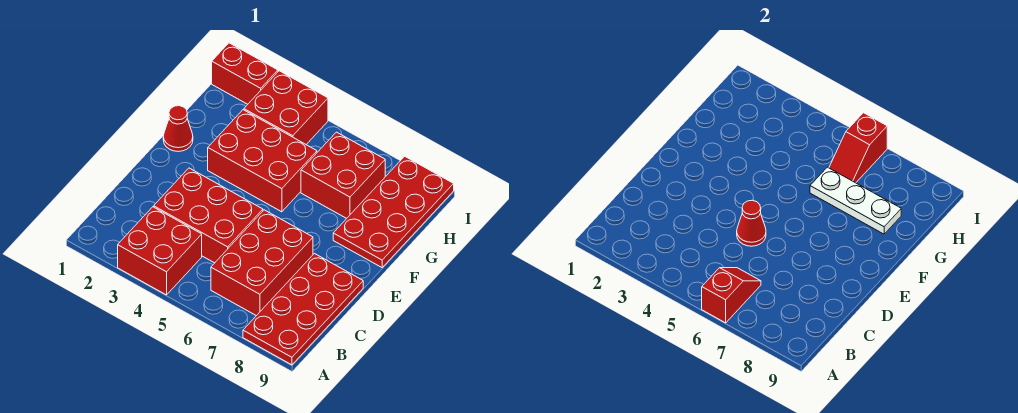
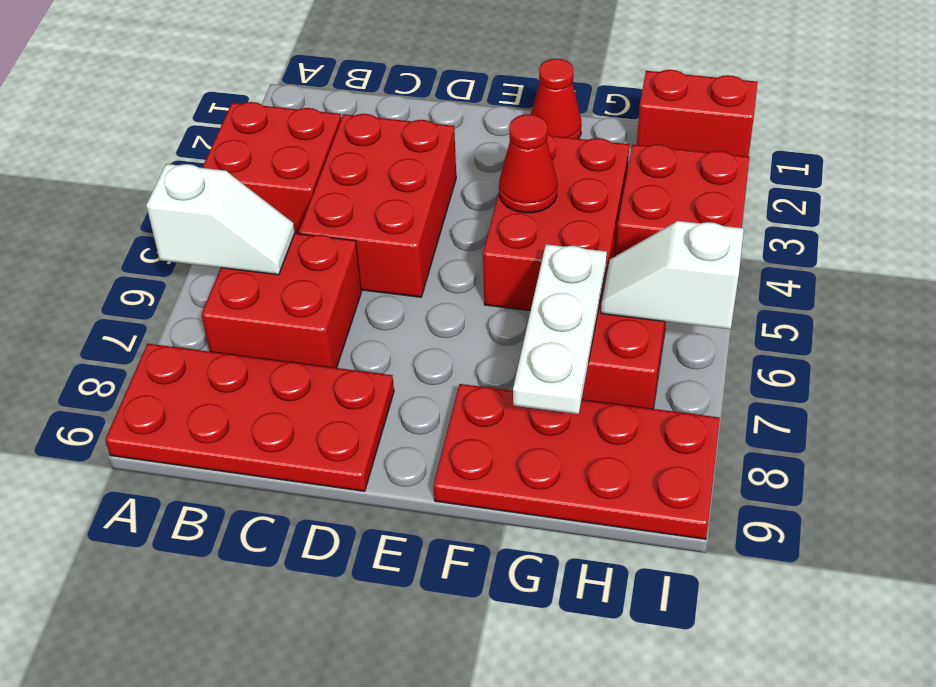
red slope A6:B6 level 2 top A -> white slope A6:B6 level 2 top A
red brick B6:D7 level 1 -> red brick B6:C7 level 1
red cone D5 level 2 -> red cone F4 level 2
red slope H6:I6 level 2 top I -> white slope H6:I6 level 2 top I
red brick I1:I2 level 1 -> red brick H1:I1 level 1

